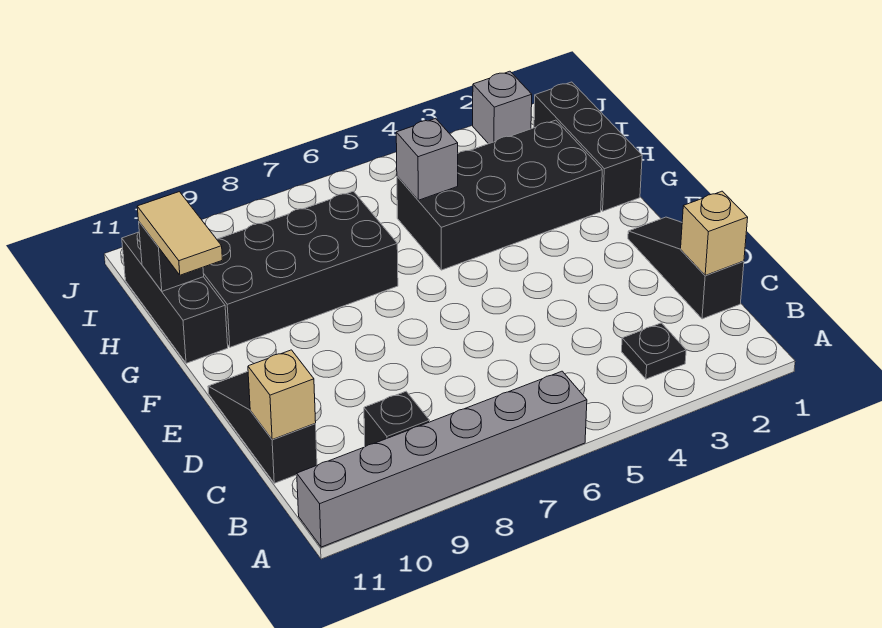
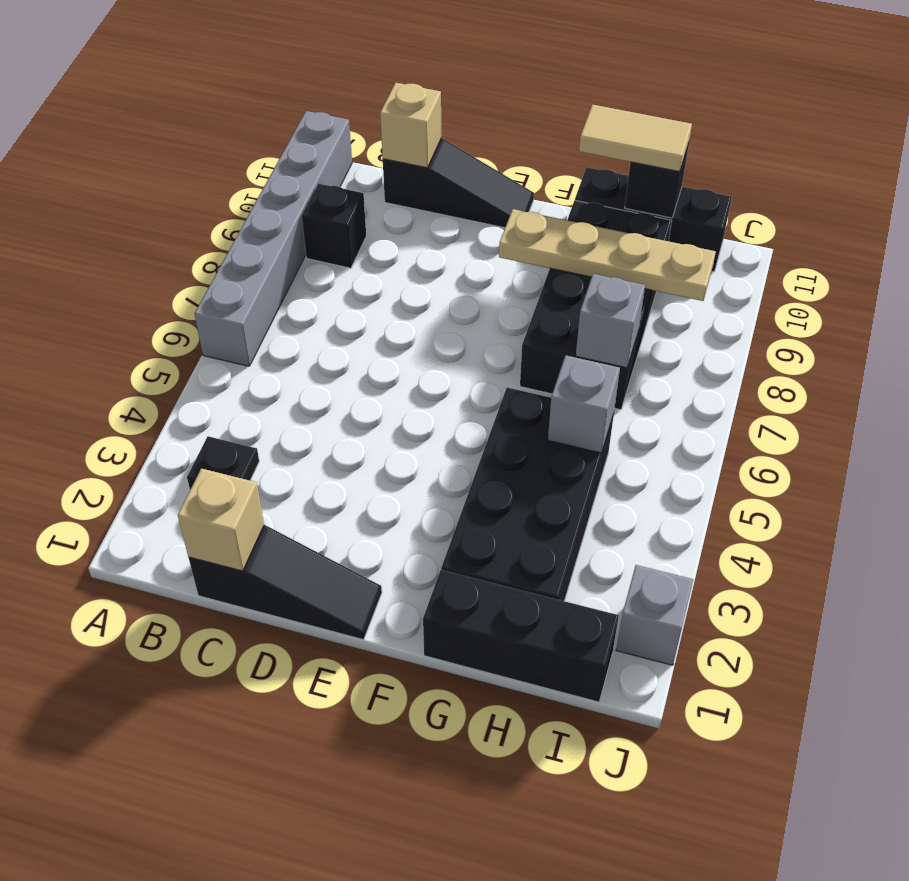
none -> tan plate F9:I9 level 2
none -> grey brick H7 level 2

